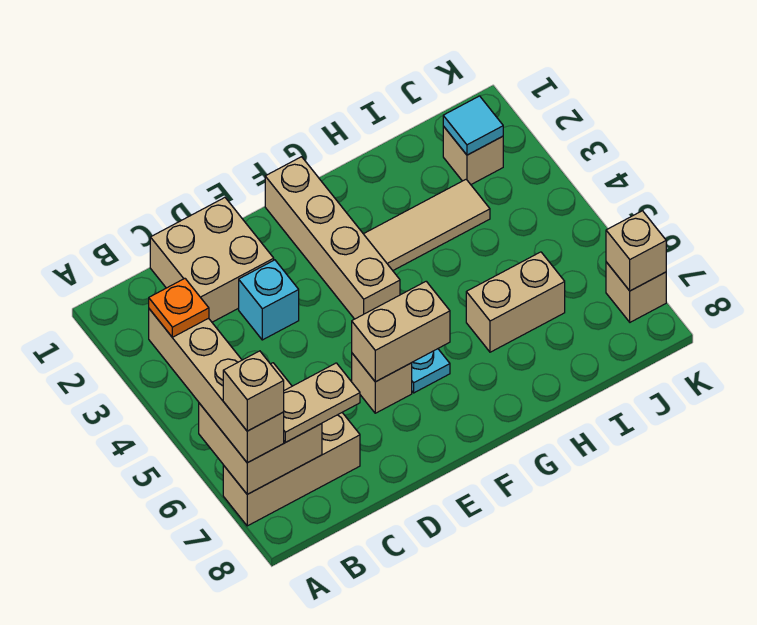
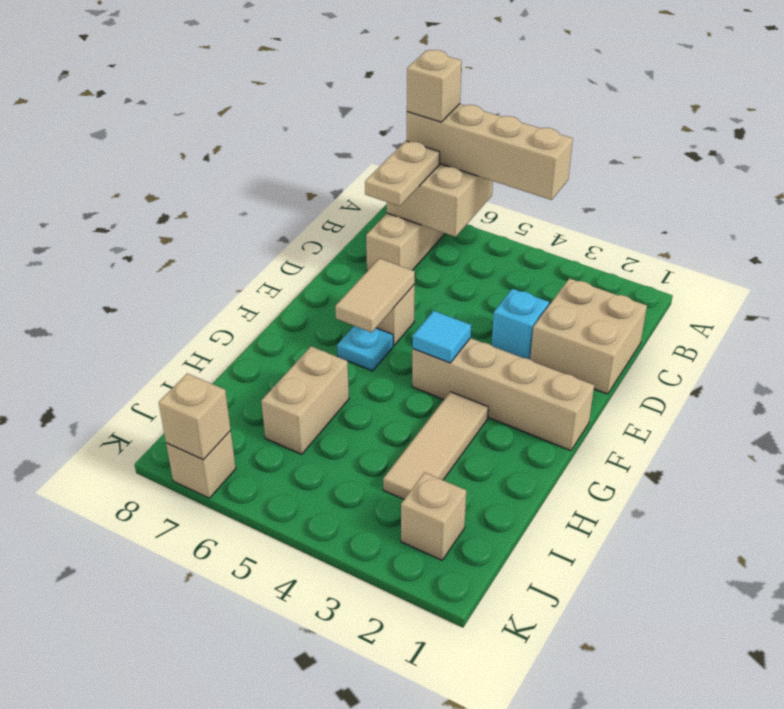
orange plate A4 level 4 -> none
tan brick E6:F6 level 2 -> tan tile E6:F6 level 2
cyan tile J2 level 2 -> cyan tile F4 level 2

